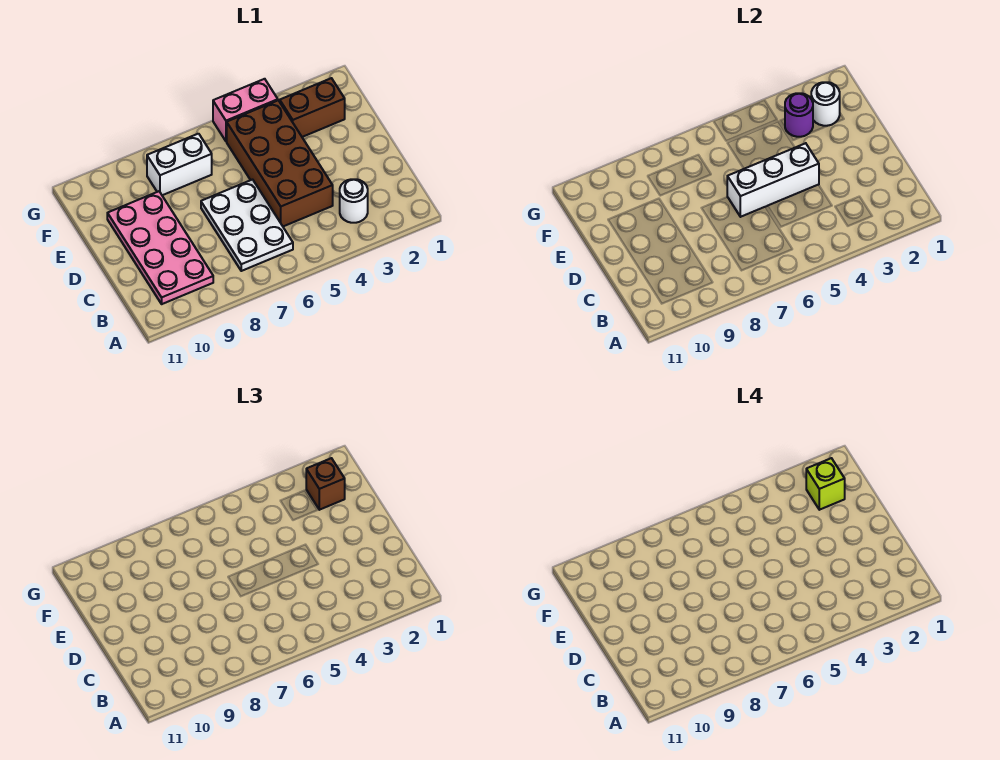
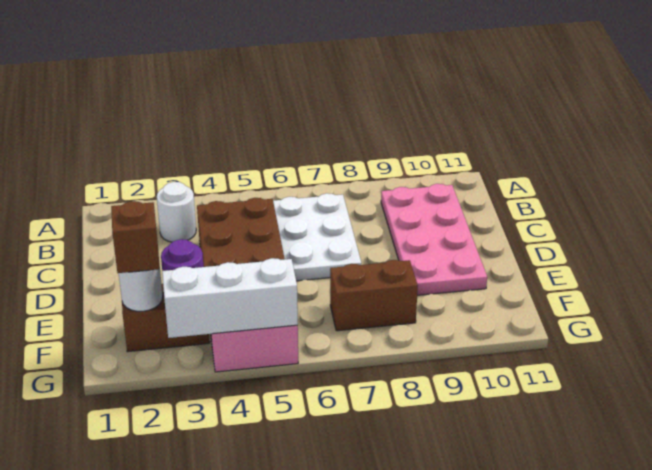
white brick D4:D6 level 2 -> white brick G3:G5 level 2
lime brick F2 level 4 -> none
white brick F7:F8 level 1 -> brown brick F7:F8 level 1

